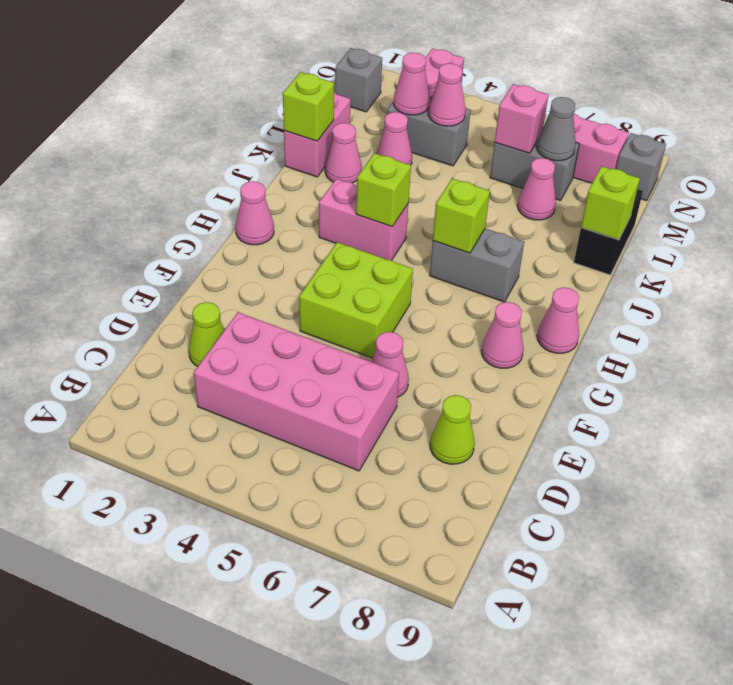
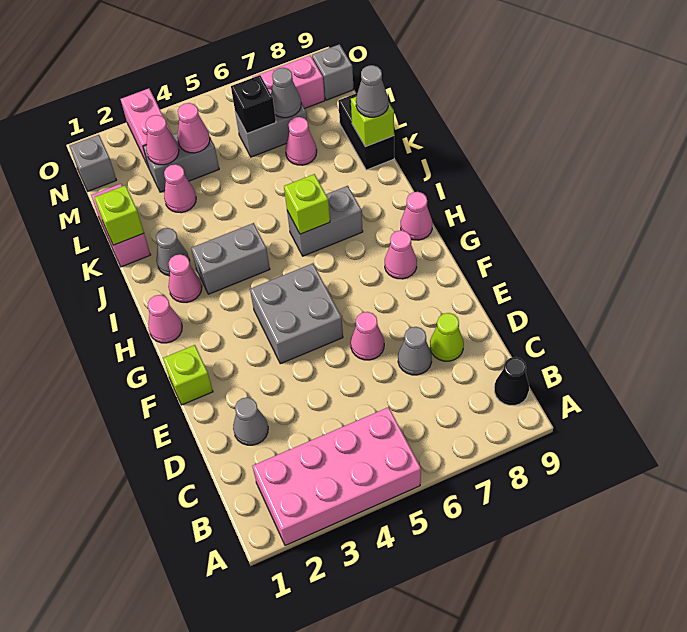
none -> black cone B9 level 1
pink brick C3:D6 level 1 -> pink brick A2:B5 level 1
lime cone D2 level 1 -> grey cone D2 level 1
none -> grey cone D7 level 1
lime brick F4:G5 level 1 -> grey brick F4:G5 level 1
pink brick I3:I4 level 1 -> grey brick I3:I4 level 1
lime brick I4 level 2 -> lime brick F1 level 1
none -> grey cone J2 level 1
pink cone K2 level 1 -> pink cone I2 level 1
none -> grey cone K9 level 3
pink brick M6 level 2 -> black brick M6 level 2

